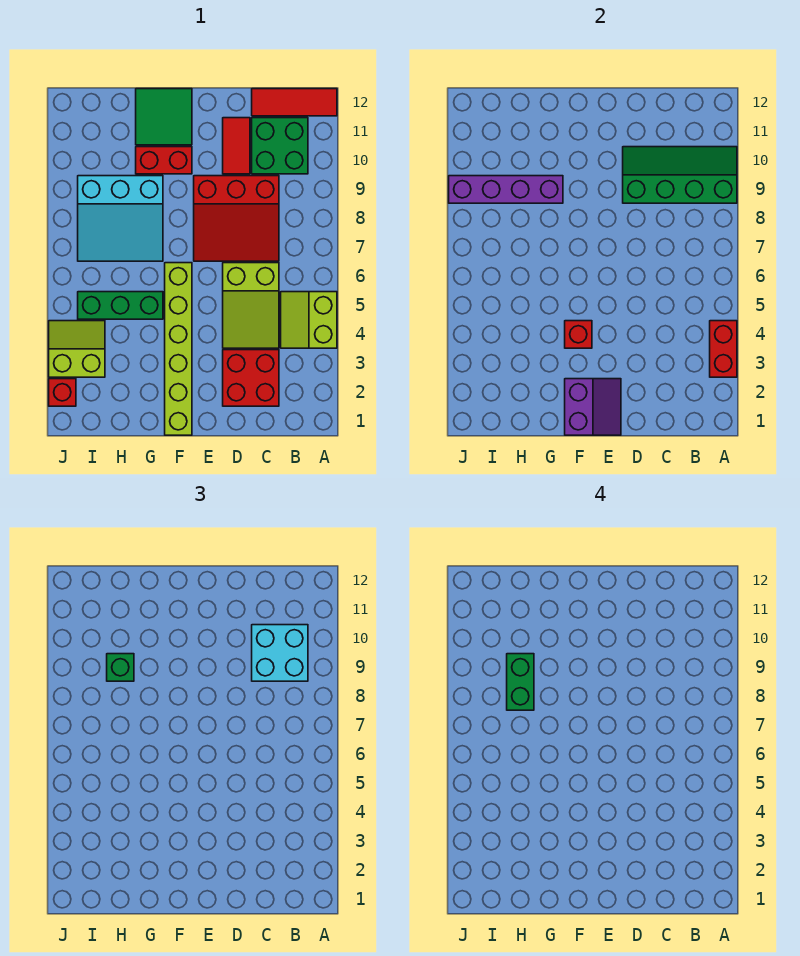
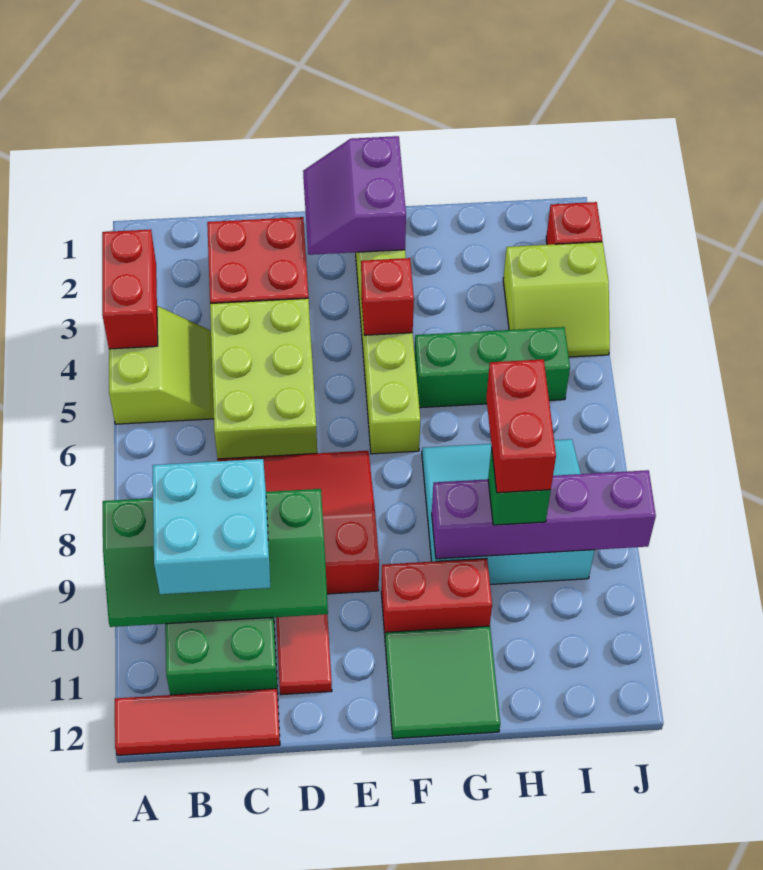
lime slope C4:D6 level 1 top 6 -> lime brick C4:D6 level 1
green brick H8:H9 level 4 -> red brick H8:H9 level 4

